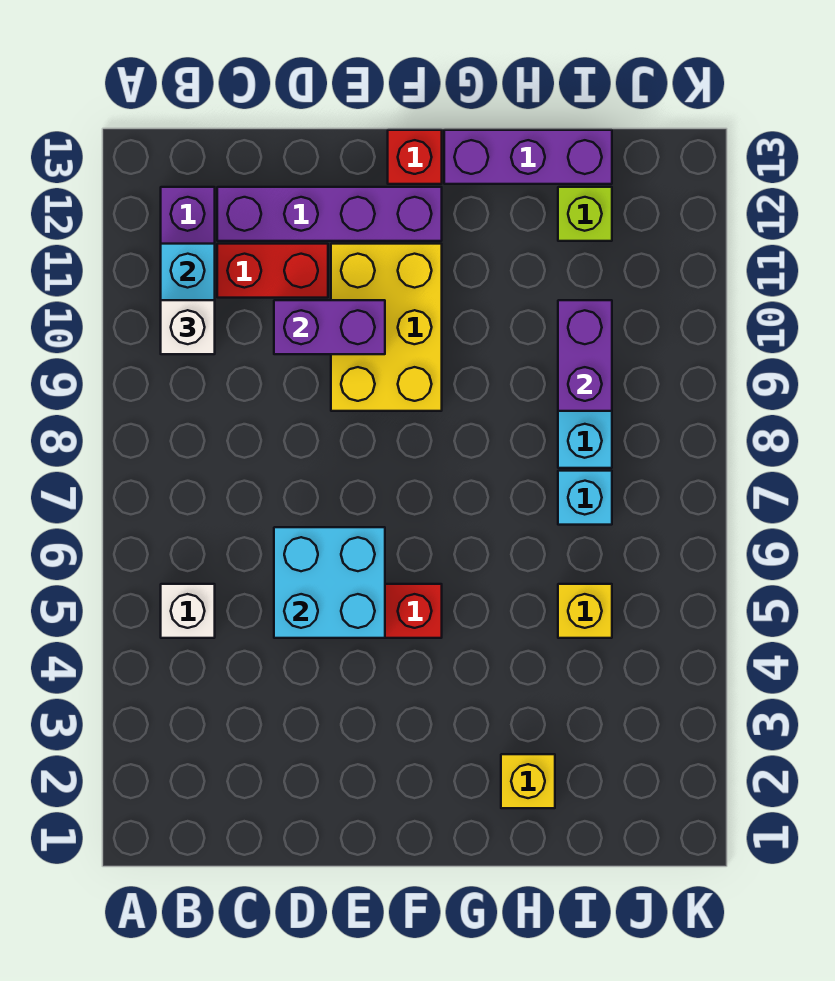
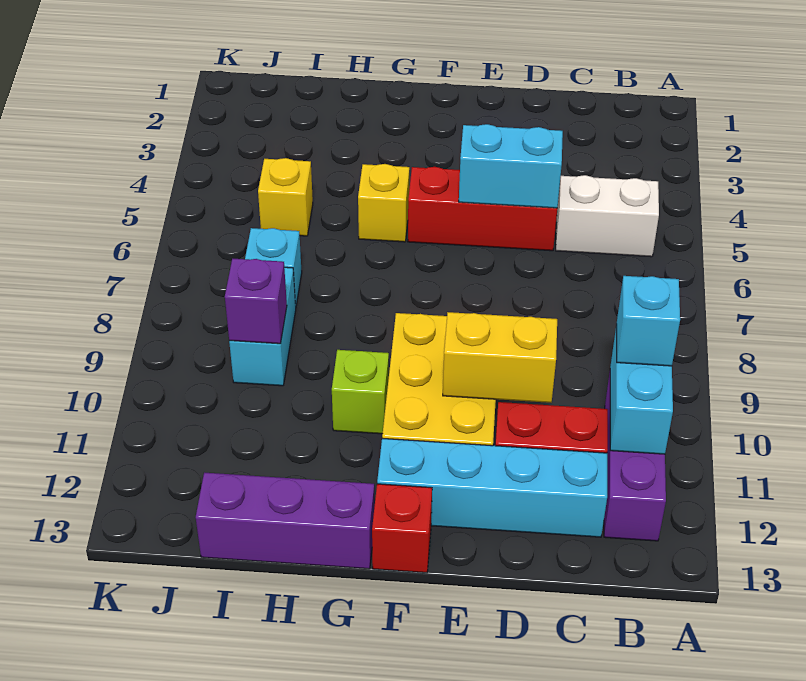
white brick B5 level 1 -> white brick B5:C5 level 1
white brick B10 level 3 -> cyan brick B10 level 3
purple brick C12:F12 level 1 -> cyan brick C12:F12 level 1
cyan brick D5:E6 level 2 -> cyan brick D5:E5 level 2
purple brick D10:E10 level 2 -> yellow brick D10:E10 level 2
yellow brick H2 level 1 -> yellow brick G5 level 1
purple brick I9:I10 level 2 -> purple brick I9 level 2
lime brick I12 level 1 -> lime brick G10 level 1

